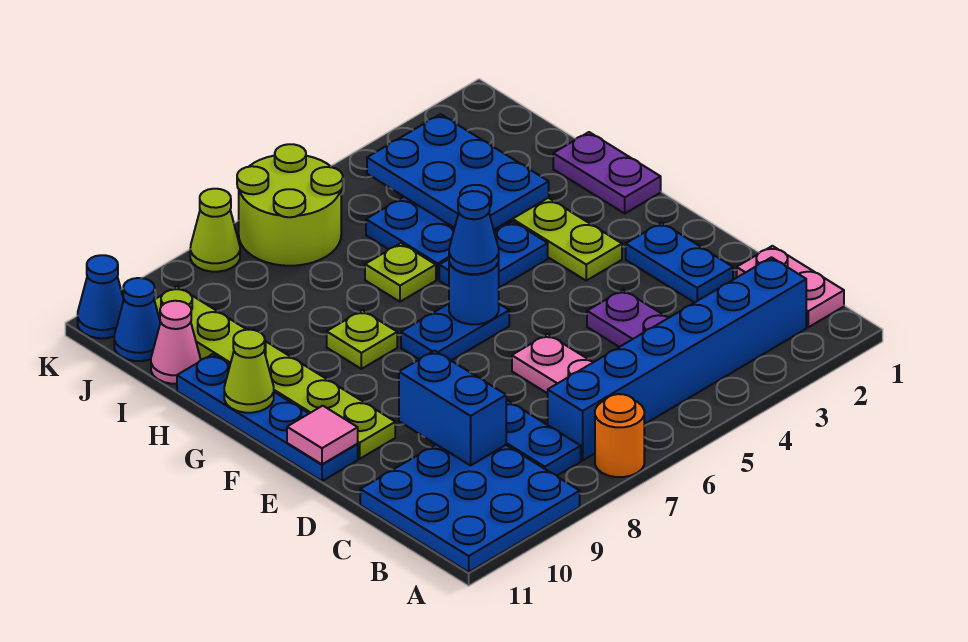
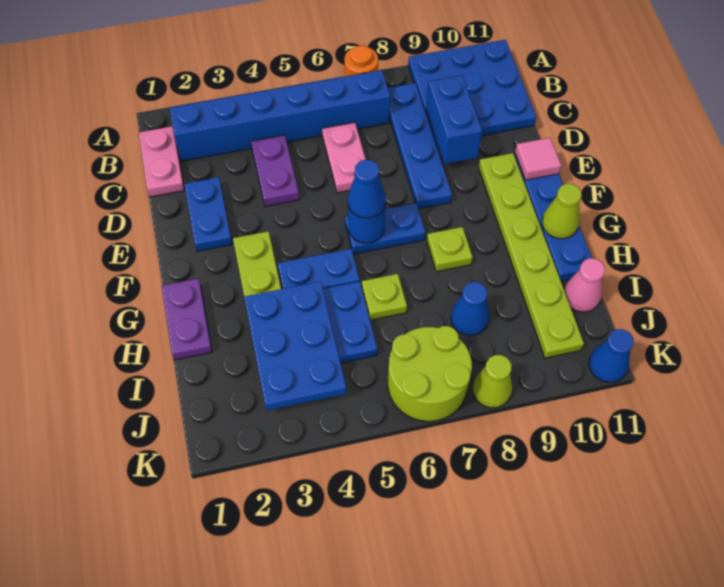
blue cone J11 level 1 -> blue cone I8 level 1

